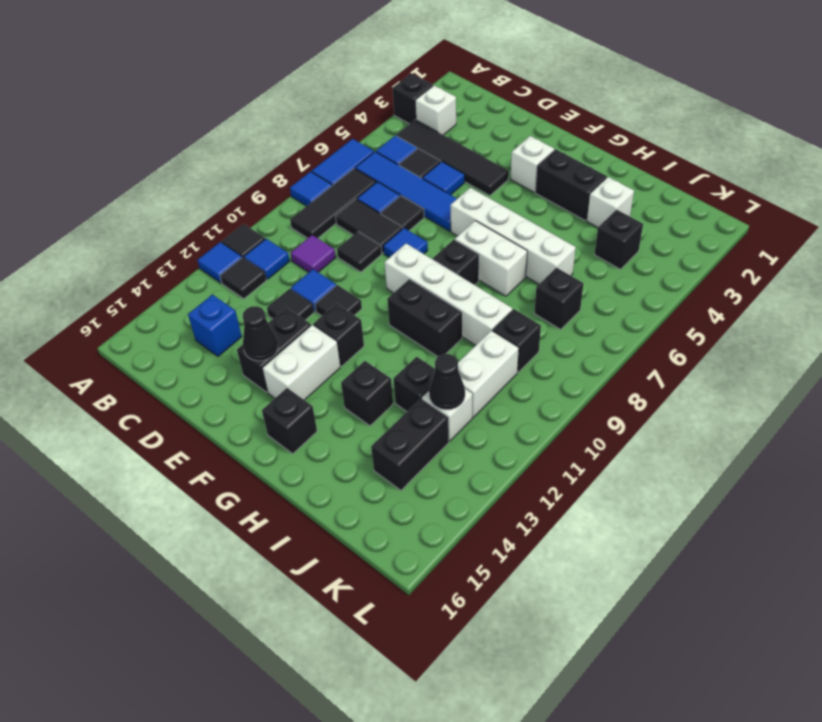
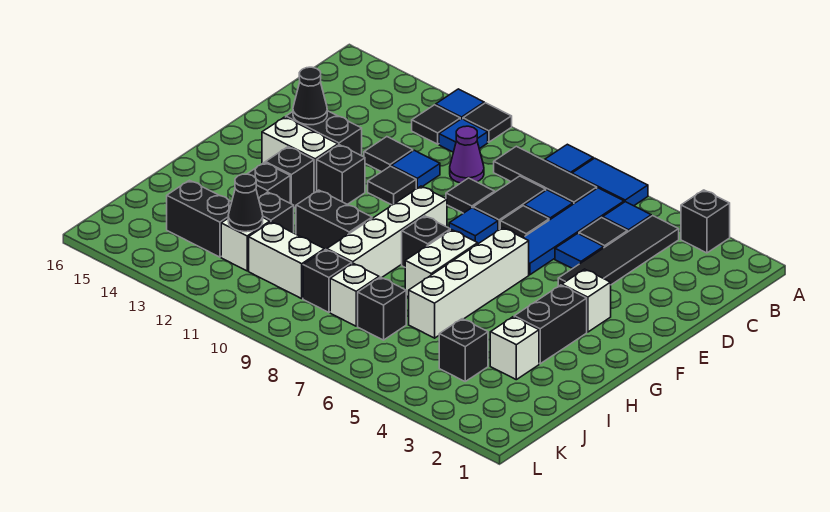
white brick B3 level 1 -> white brick J8 level 1
purple tile C10 level 1 -> purple cone C10 level 1
blue brick C14 level 1 -> none
black brick G10:H10 level 1 -> black brick H10:H11 level 1
black brick G15 level 1 -> black brick G13 level 1

